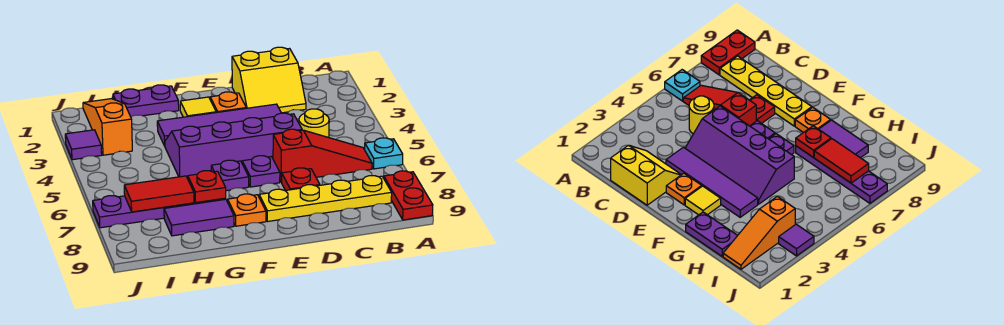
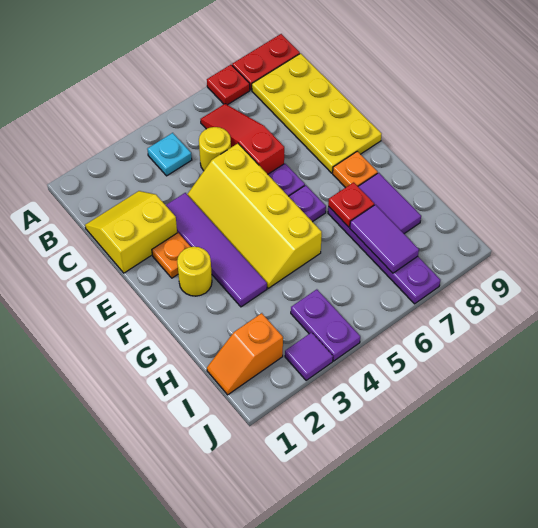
cyan plate A6 level 1 -> cyan plate B4 level 1
yellow plate B8:E8 level 1 -> yellow plate B8:E9 level 1
yellow slope C1:D2 level 1 top 1 -> yellow slope C1:D2 level 1 top D
purple slope D4:G5 level 1 top 5 -> yellow slope D4:G5 level 1 top 5
red plate D7 level 1 -> red plate A7 level 1
yellow tile F2 level 1 -> yellow round brick F2 level 1
purple plate G1:H1 level 1 -> purple plate I4:J4 level 1
red tile H7:I7 level 2 -> purple tile H7:I7 level 2
orange slope I1:I3 level 1 top 3 -> orange slope I1:I2 level 1 top 2

